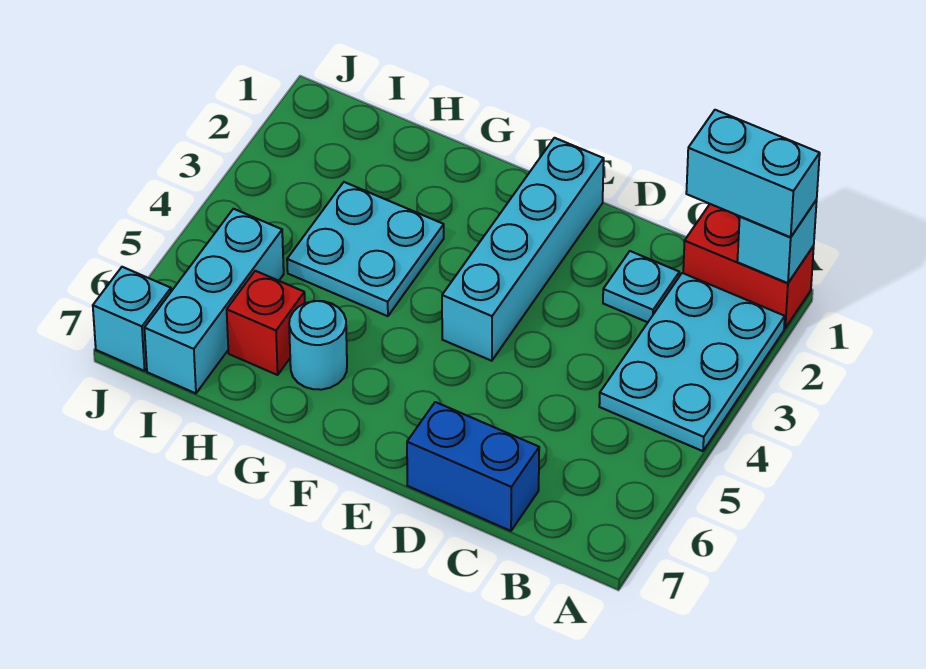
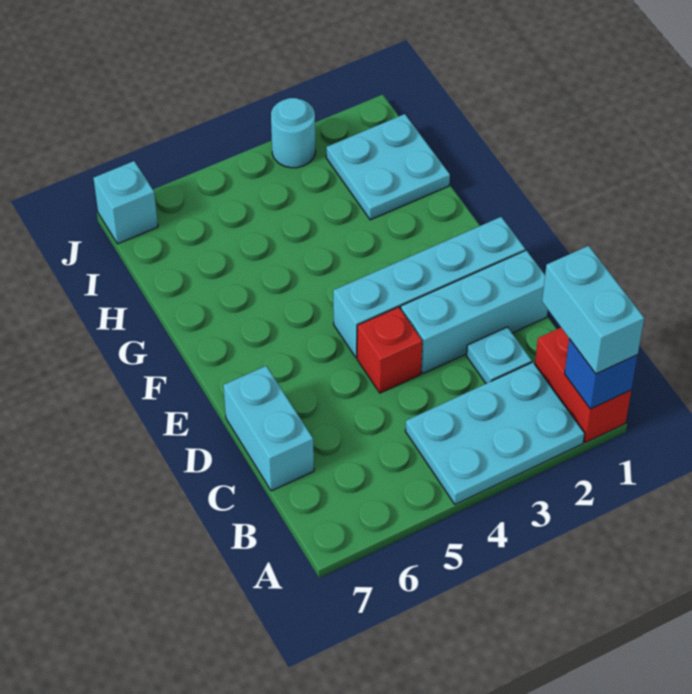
cyan brick A1 level 2 -> blue brick A1 level 2
blue brick C7:D7 level 1 -> cyan brick C7:D7 level 1
cyan plate G3:H4 level 1 -> cyan plate H1:I2 level 1
cyan round brick G6 level 1 -> cyan round brick J3 level 1
red brick H6 level 1 -> red brick D4 level 1
cyan brick I5:I7 level 1 -> cyan brick D1:D3 level 1

